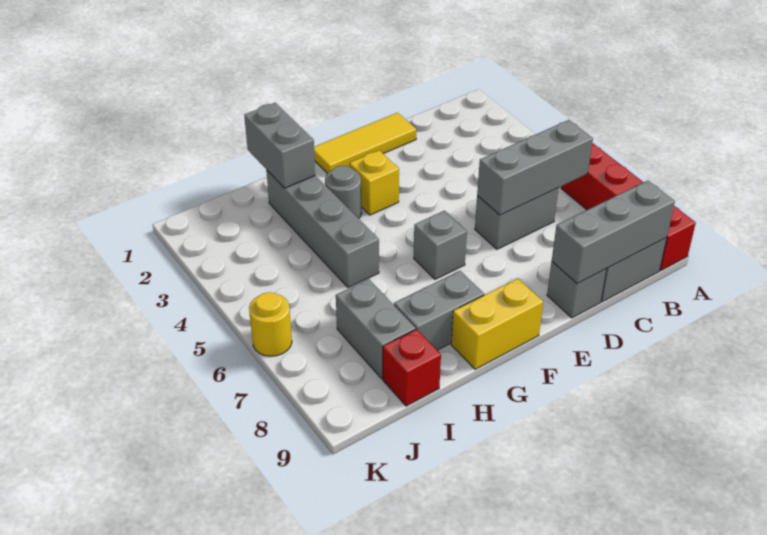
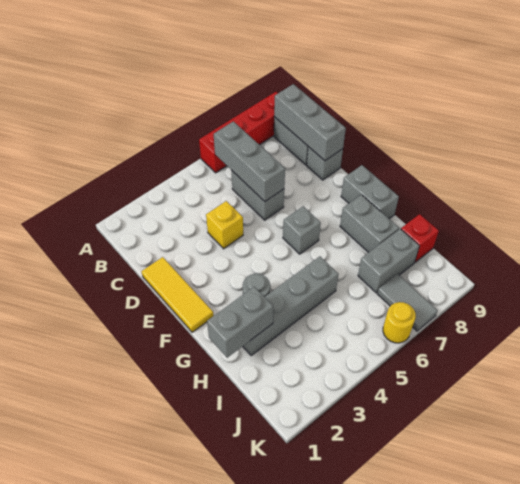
yellow brick F3 level 1 -> yellow brick D4 level 1
yellow brick F9:G9 level 1 -> grey brick F9:G9 level 1
none -> grey tile J7:K7 level 1

